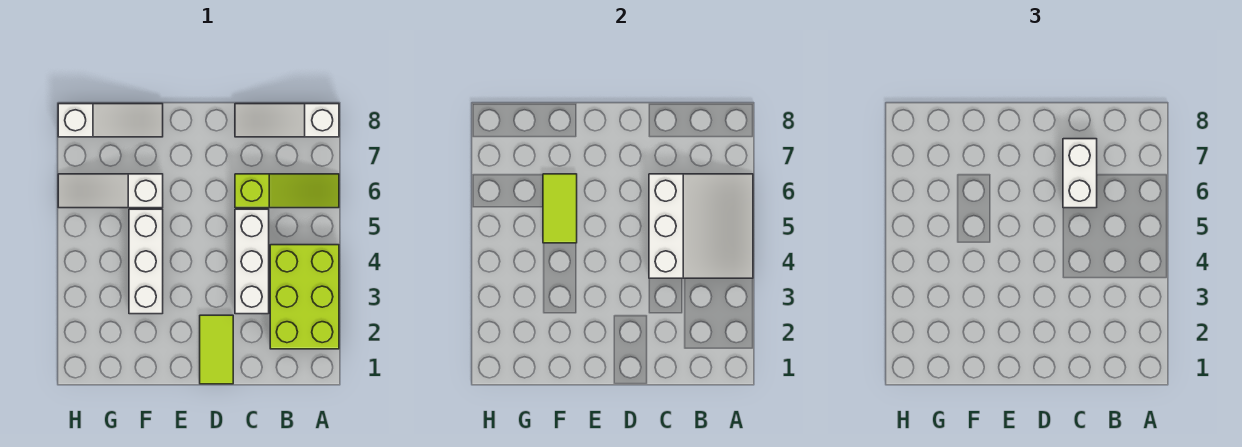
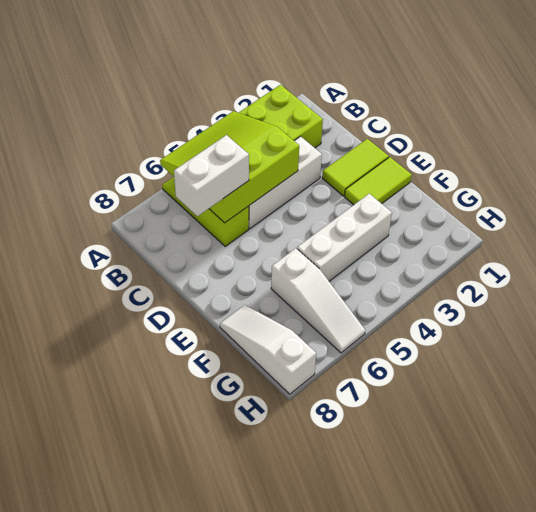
white slope A4:C6 level 2 top C -> lime slope A4:C6 level 2 top C
white slope A8:C8 level 1 top A -> none
lime tile F5:F6 level 2 -> lime tile E1:E2 level 1

